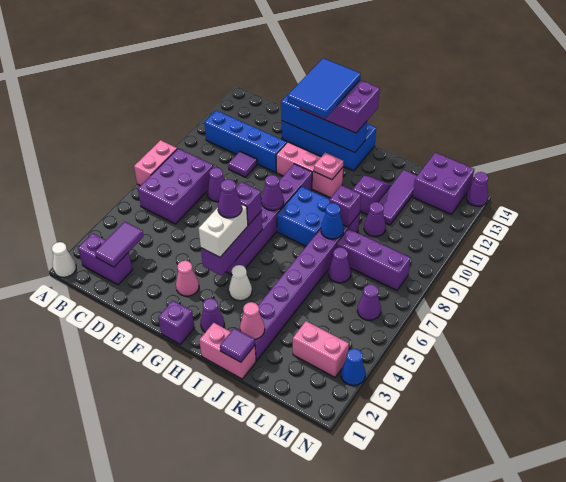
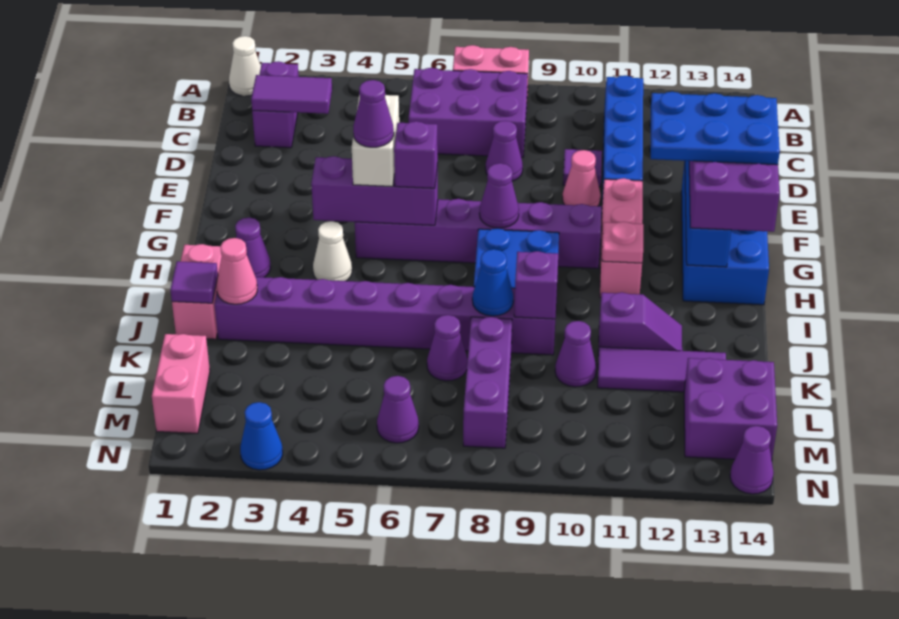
pink cone F3 level 1 -> pink cone E10 level 1
blue tile F12:G14 level 4 -> blue plate F12:G14 level 4
purple brick G1 level 1 -> none
white brick G4:G5 level 3 -> white brick F5:G5 level 3
pink brick L3:M3 level 1 -> pink brick L1:M1 level 1

